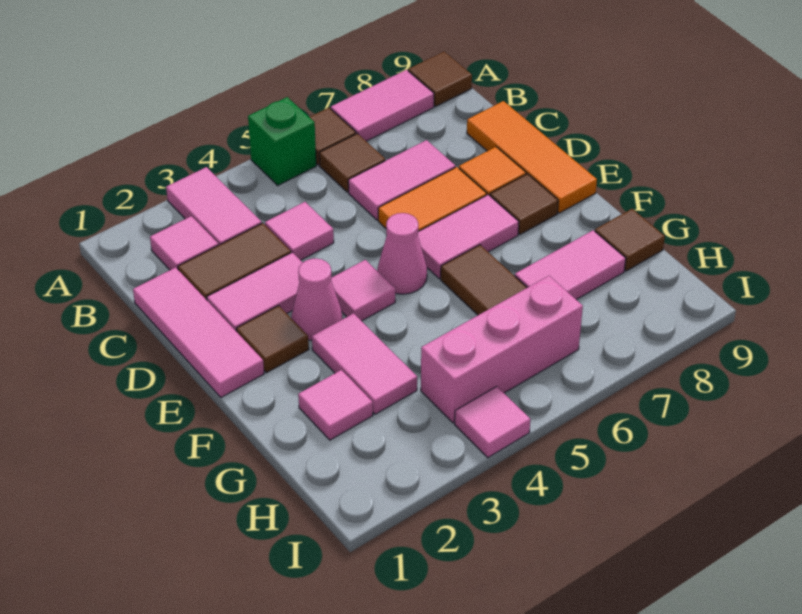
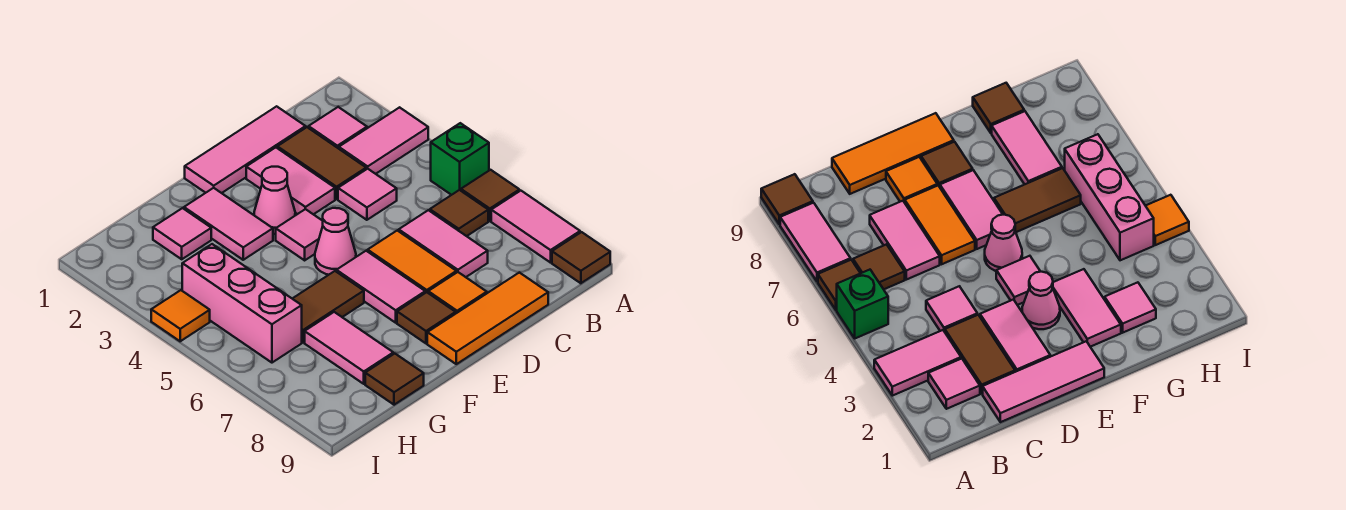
brown tile E2 level 1 -> none
pink tile F3:G3 level 1 -> pink tile F2:F3 level 1
pink tile I4 level 1 -> orange tile I4 level 1

